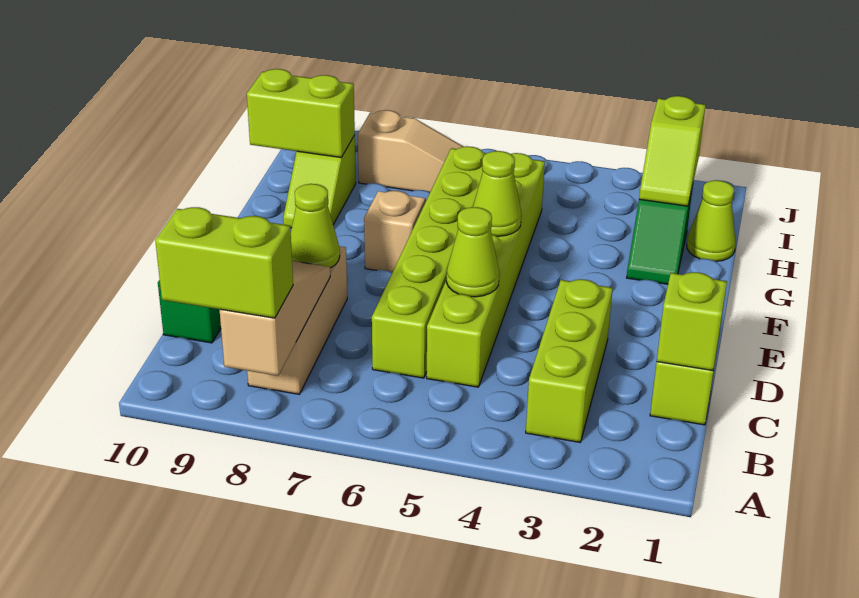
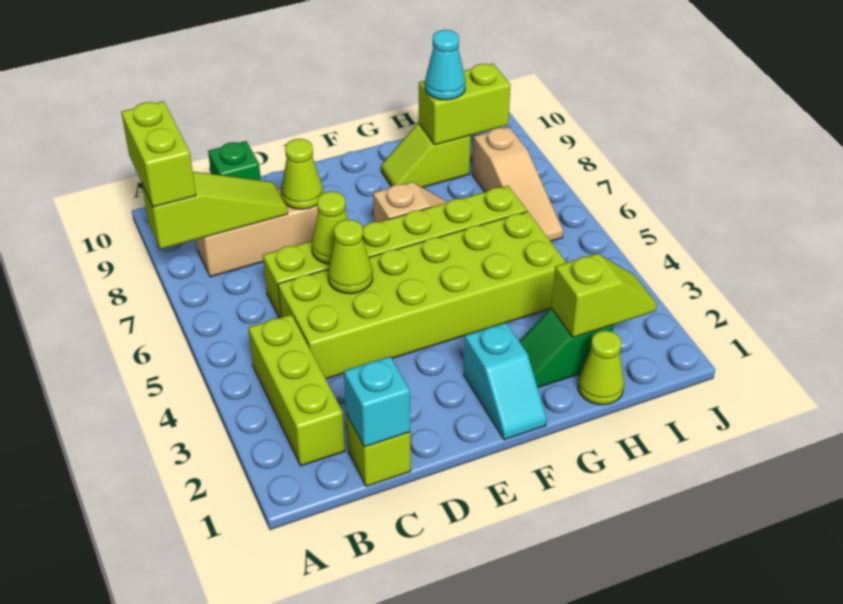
tan slope A8:C8 level 2 top A -> lime slope A8:C8 level 2 top A
lime brick B3:D3 level 1 -> lime brick B2:B4 level 1
lime brick C1 level 2 -> cyan brick C1 level 2
lime brick C5:H5 level 1 -> lime brick C4:H5 level 1
none -> cyan slope F1:F2 level 1 top 2
lime cone F5 level 2 -> lime cone D6 level 2
lime slope H2:I2 level 2 top I -> lime slope H2:I2 level 2 top H
lime brick H9:H10 level 2 -> lime brick H9:I9 level 2
none -> cyan cone H9 level 3

